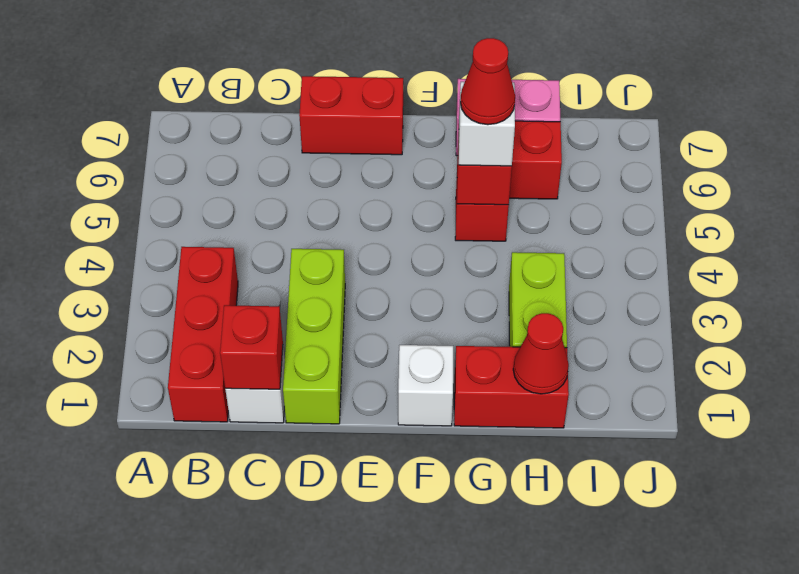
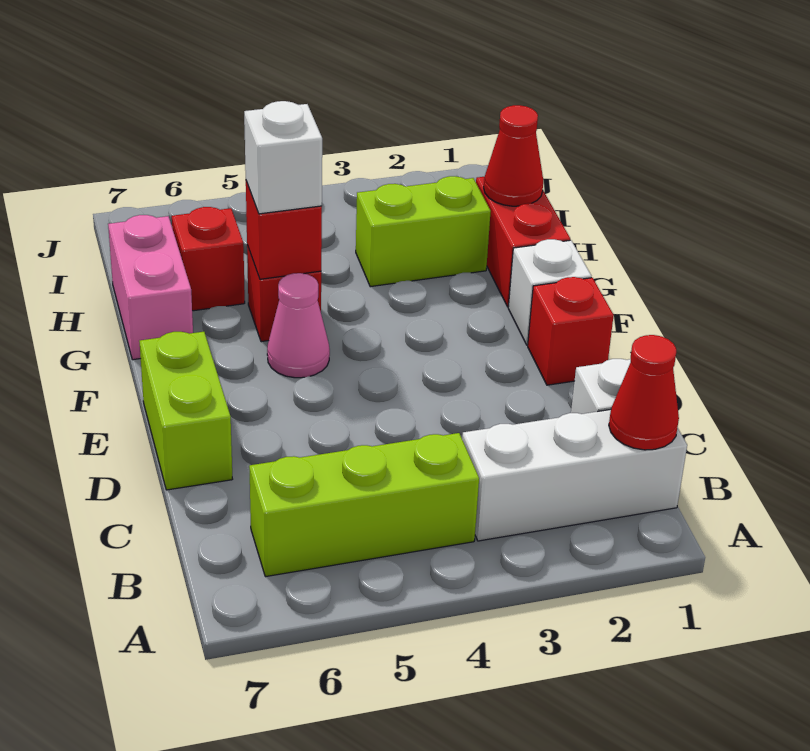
red brick B1:B3 level 1 -> white brick B1:B3 level 1
red brick C1 level 2 -> red brick E1 level 1
lime brick D1:D3 level 1 -> lime brick B4:B6 level 1
red brick D7:E7 level 1 -> lime brick D7:E7 level 1
none -> pink cone F5 level 1
red cone G5 level 4 -> red cone B1 level 2

